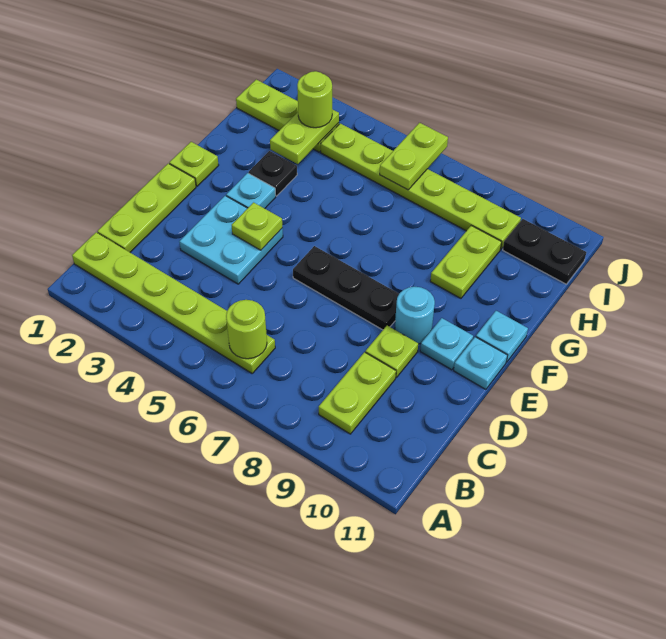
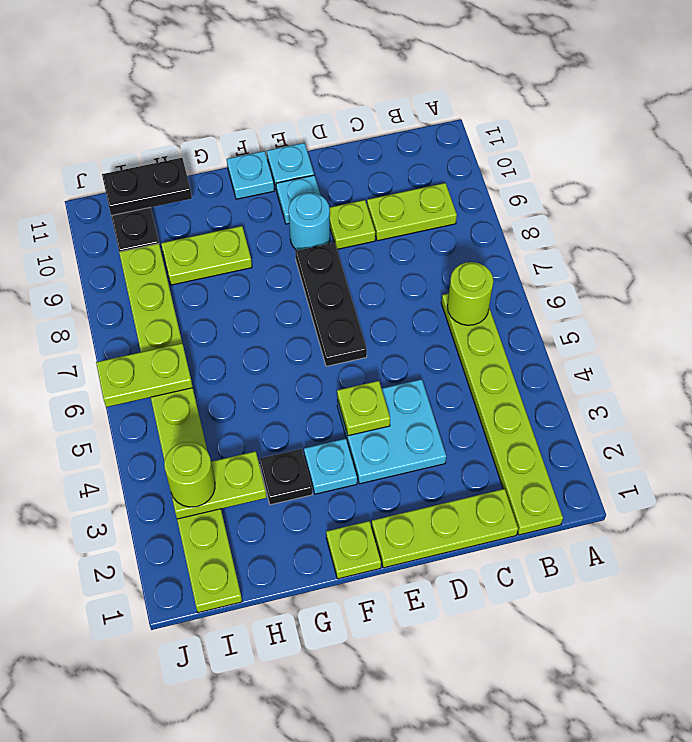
none -> black plate H11:I11 level 2

